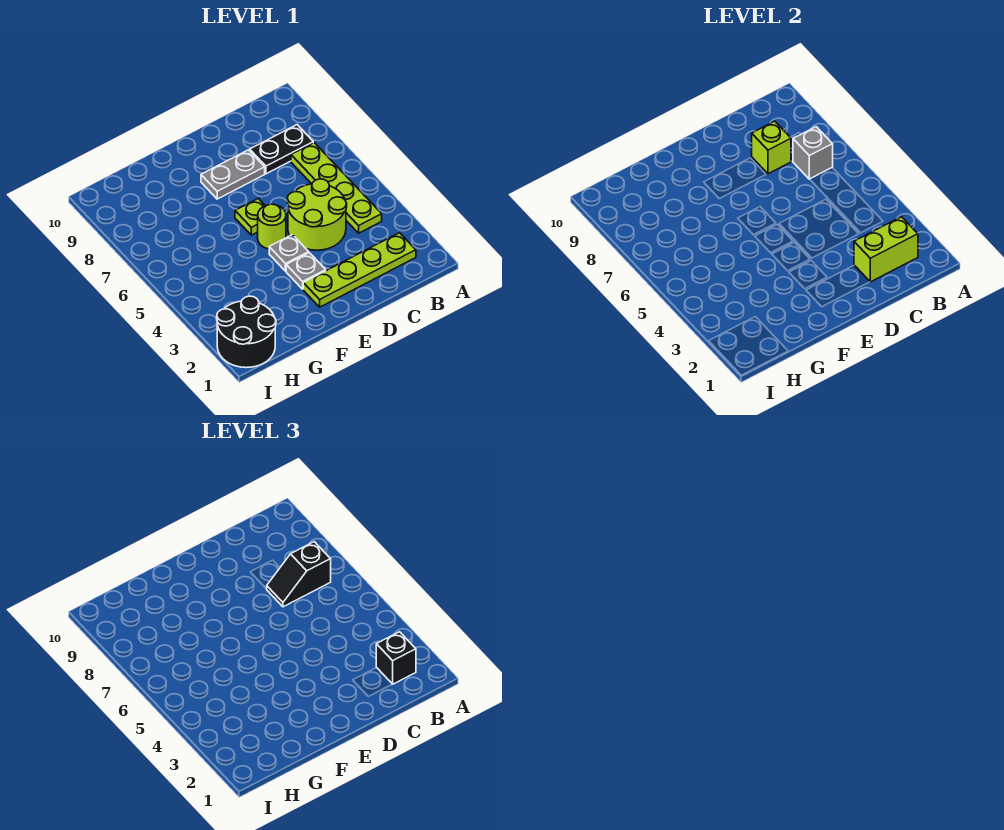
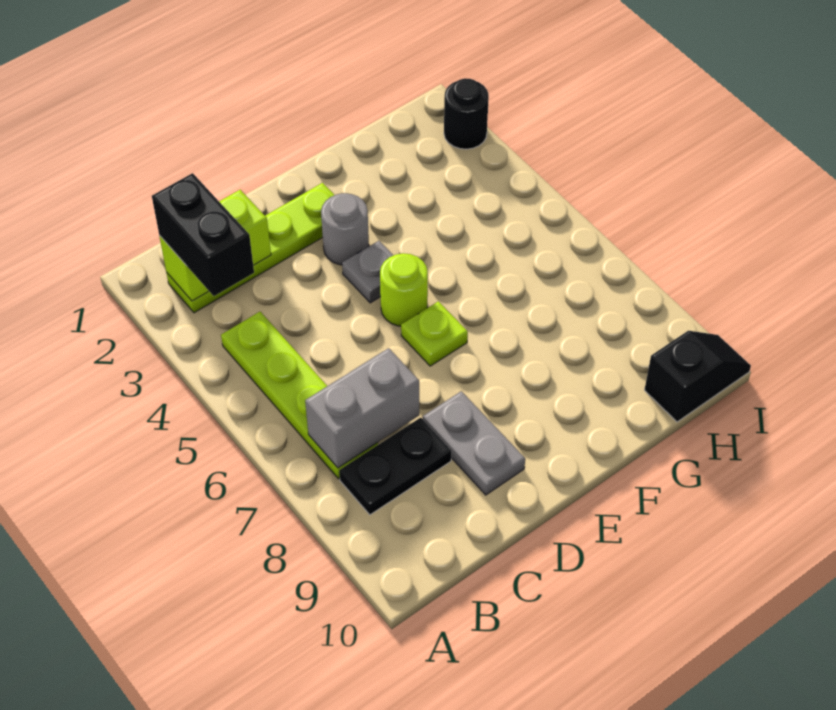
black brick B2 level 3 -> black brick B2:B3 level 3
grey brick B7 level 2 -> grey brick B7:C7 level 2
black slope B7:C7 level 3 top B -> black slope H10:I10 level 1 top H
lime round brick C4:D5 level 1 -> none
lime brick C8 level 2 -> none
grey plate D8:E8 level 1 -> grey plate D8:D9 level 1
grey plate E3 level 1 -> grey round brick E3 level 1
black round brick H1:I2 level 1 -> black round brick I2 level 1

